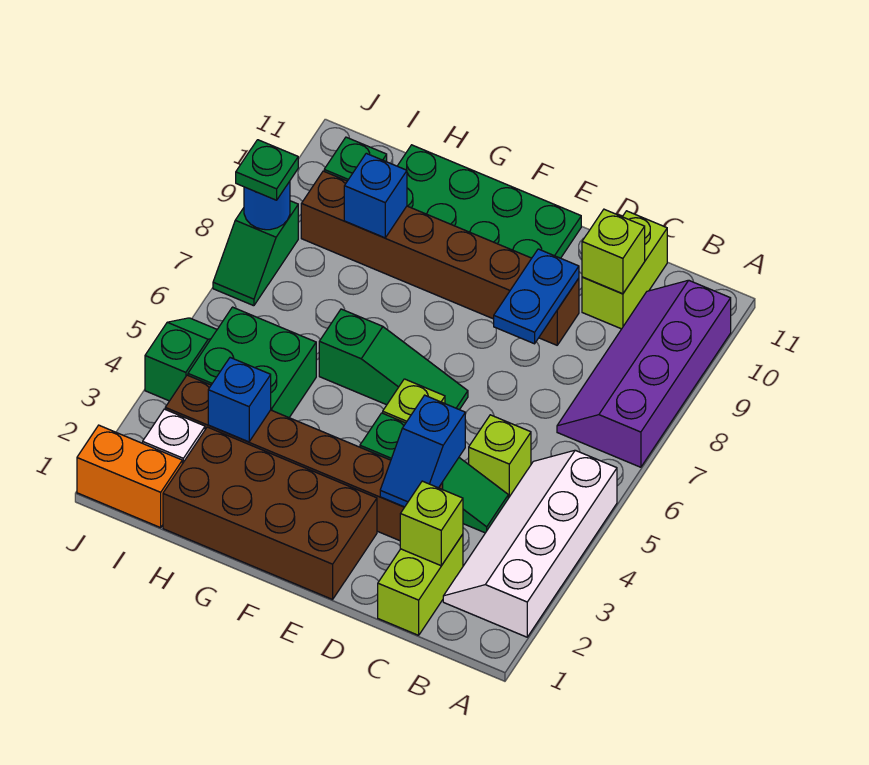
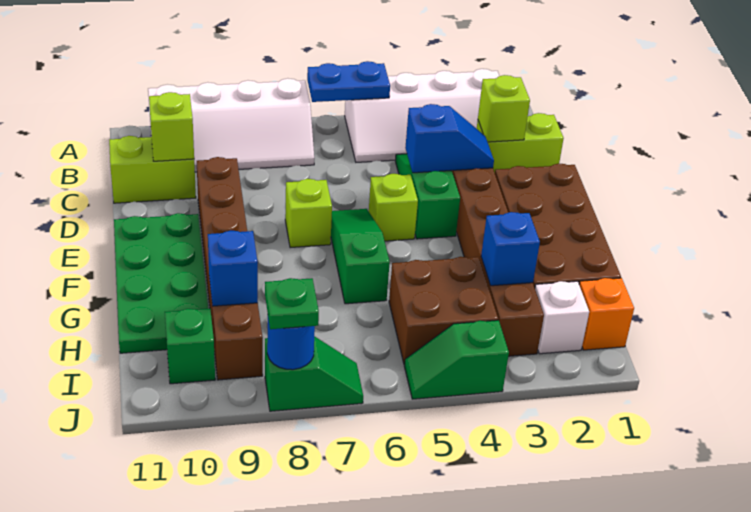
purple slope A7:B10 level 1 top A -> white slope A7:B10 level 1 top A
lime brick C5 level 1 -> lime brick E7 level 1
blue plate D8:D9 level 2 -> blue plate A5:A6 level 2
green brick H4:I5 level 1 -> brown brick H4:I5 level 1
orange brick I1:J1 level 1 -> orange brick I1 level 1

